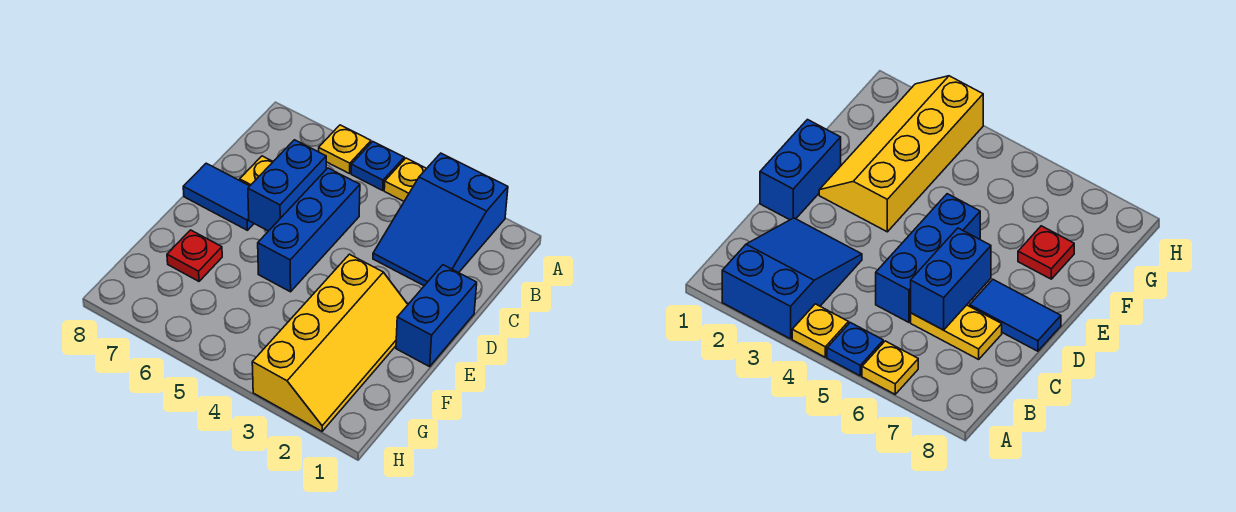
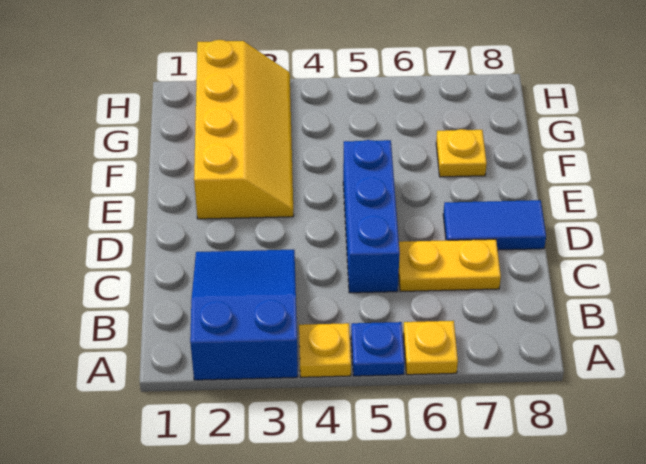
blue brick C6:D6 level 2 -> none
blue brick D1:E1 level 1 -> none
yellow slope E2:H3 level 1 top 3 -> yellow slope E2:H3 level 1 top 2
red plate F7 level 1 -> yellow plate F7 level 1

